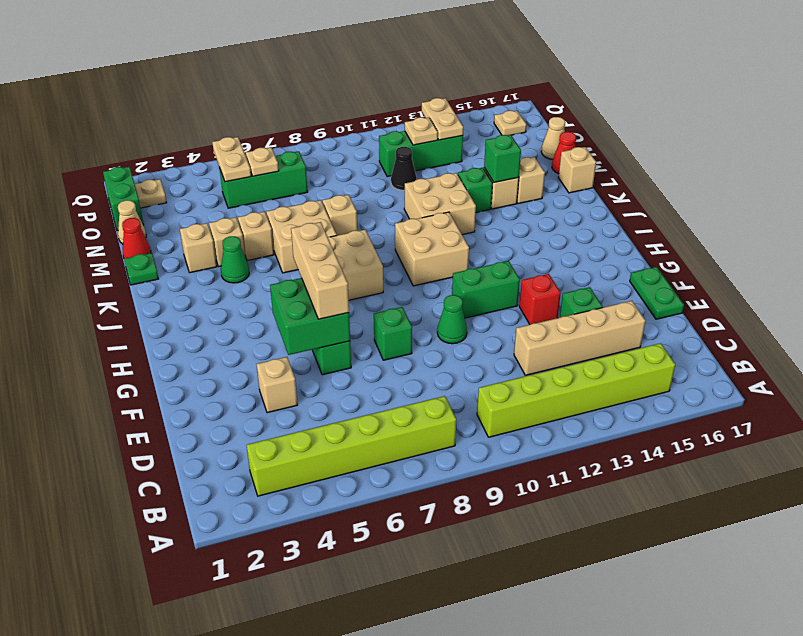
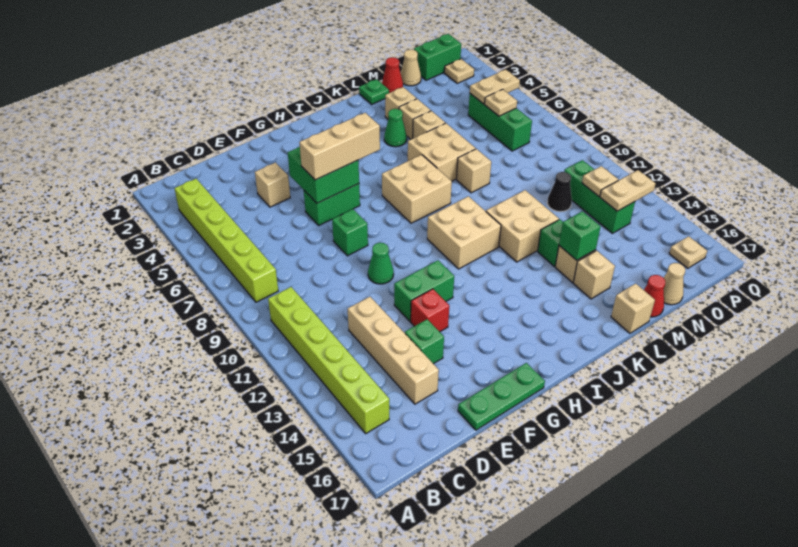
green plate E17:F17 level 1 -> green plate E17:G17 level 1
green brick G11:G12 level 1 -> green brick F12:G12 level 1

